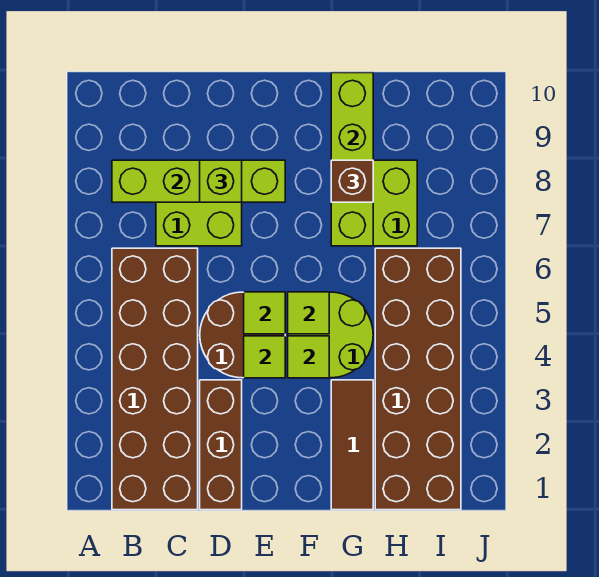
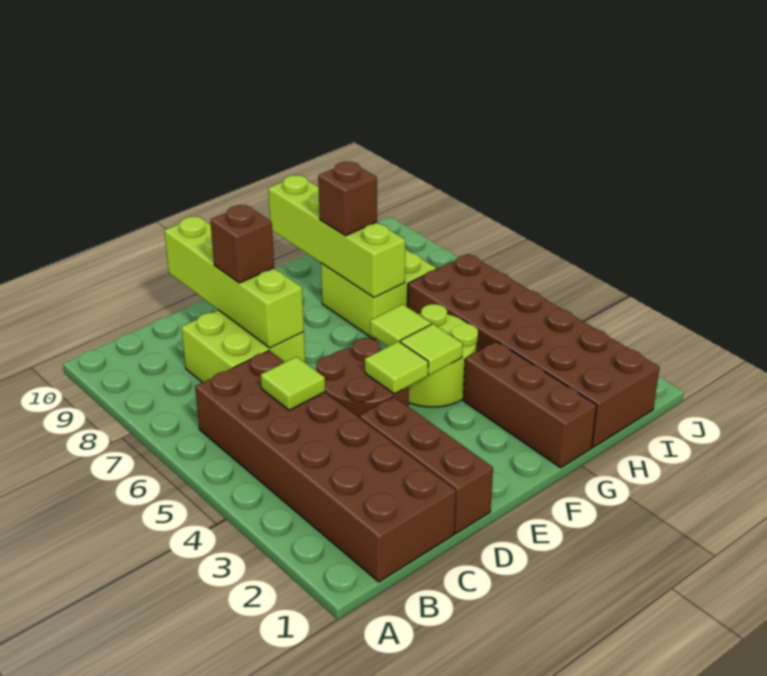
lime brick B8:E8 level 2 -> lime brick D7:D10 level 2
lime brick D8 level 3 -> brown brick D8 level 3
lime tile E5 level 2 -> lime tile C5 level 2
brown tile G1:G3 level 1 -> brown brick G1:G3 level 1

